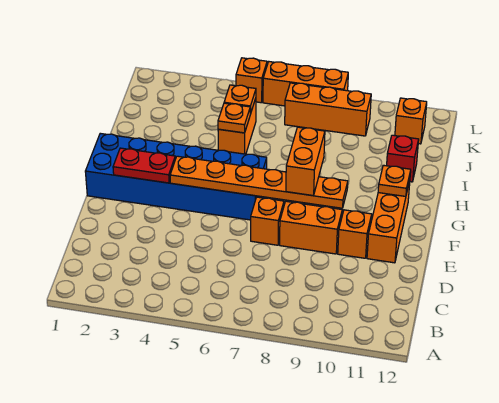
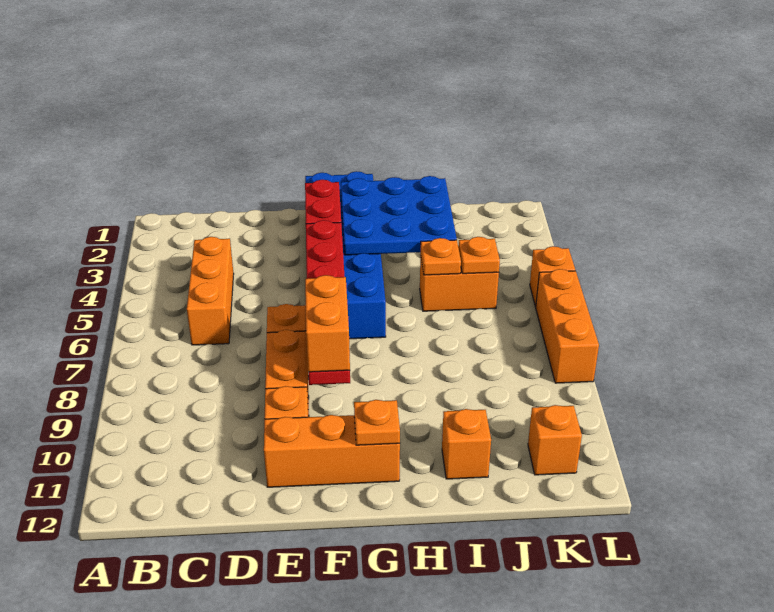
orange plate F4:F9 level 2 -> red plate F4:F9 level 2
orange brick F8:G8 level 3 -> orange brick F8:F9 level 3
none -> blue plate G2:I4 level 2
red brick I11 level 1 -> orange brick I11 level 1
orange brick K7:K9 level 1 -> orange brick C4:C6 level 1

